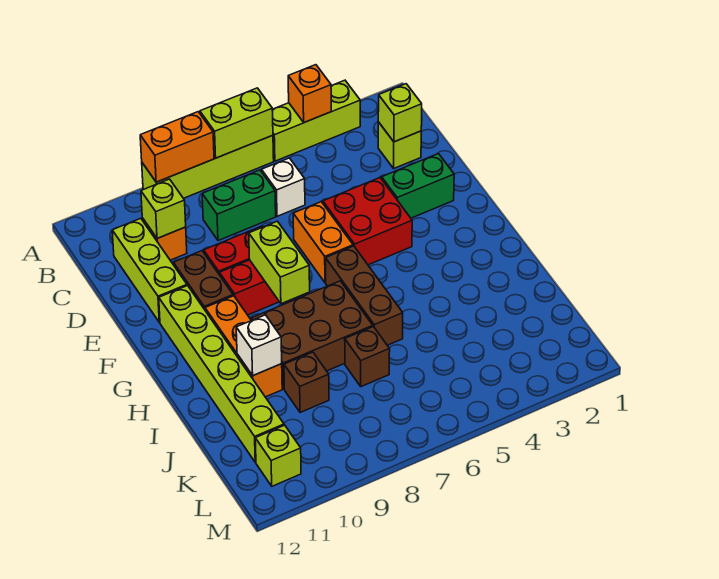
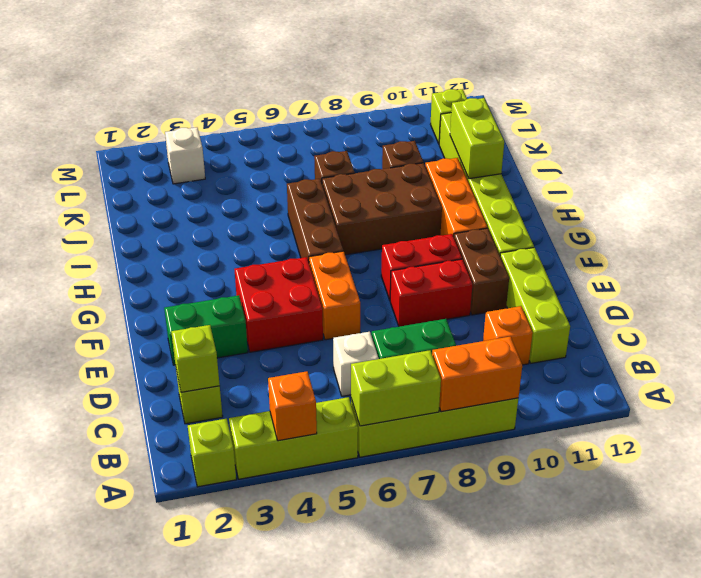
lime brick C10 level 2 -> lime brick A2 level 1
lime brick F8:G8 level 2 -> lime brick I11:J11 level 2
white brick I10 level 2 -> white brick L3 level 1

